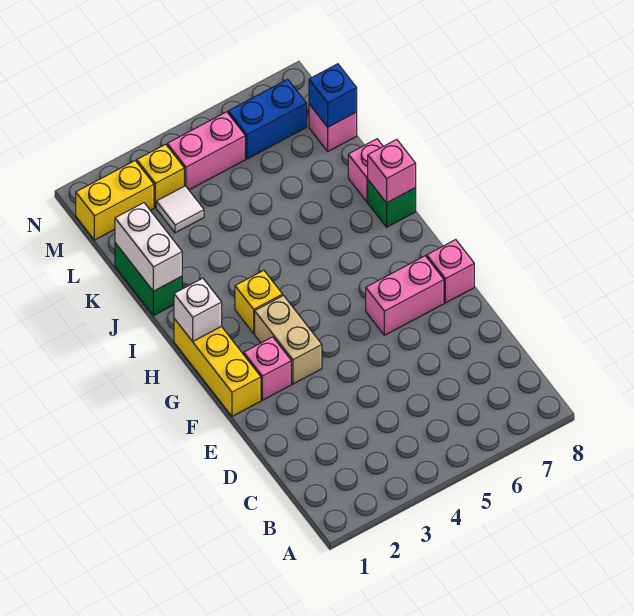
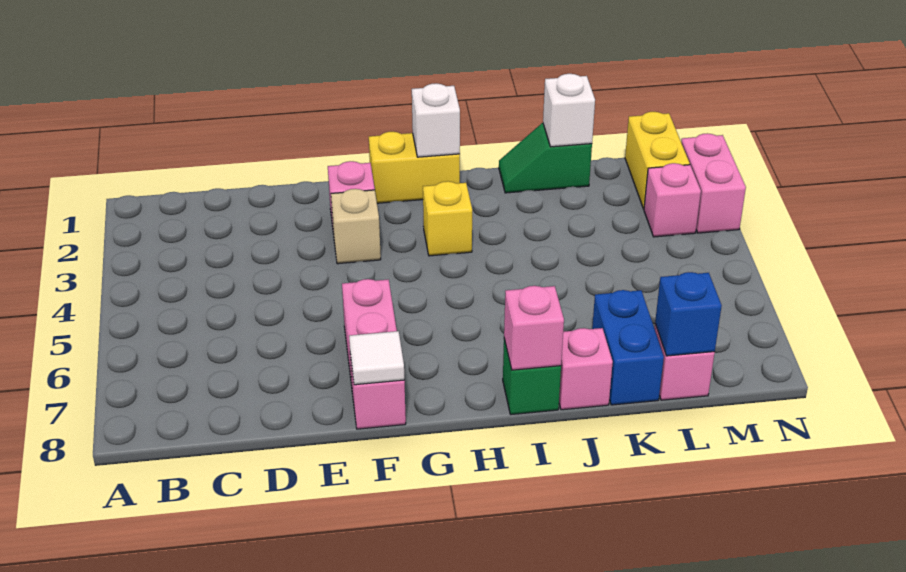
yellow brick F1:H1 level 1 -> yellow brick G1:H1 level 1
tan brick F3:G3 level 1 -> tan brick F3 level 1
green brick J1:K1 level 1 -> green slope J1:K1 level 1 top K
white brick J1:K1 level 2 -> white brick K1 level 2
white tile L3 level 1 -> white tile F8 level 2
yellow brick M3 level 1 -> pink brick M3 level 1
pink brick M4:M5 level 1 -> pink brick N2:N3 level 1
blue brick M6:M7 level 1 -> blue brick K7:K8 level 1

